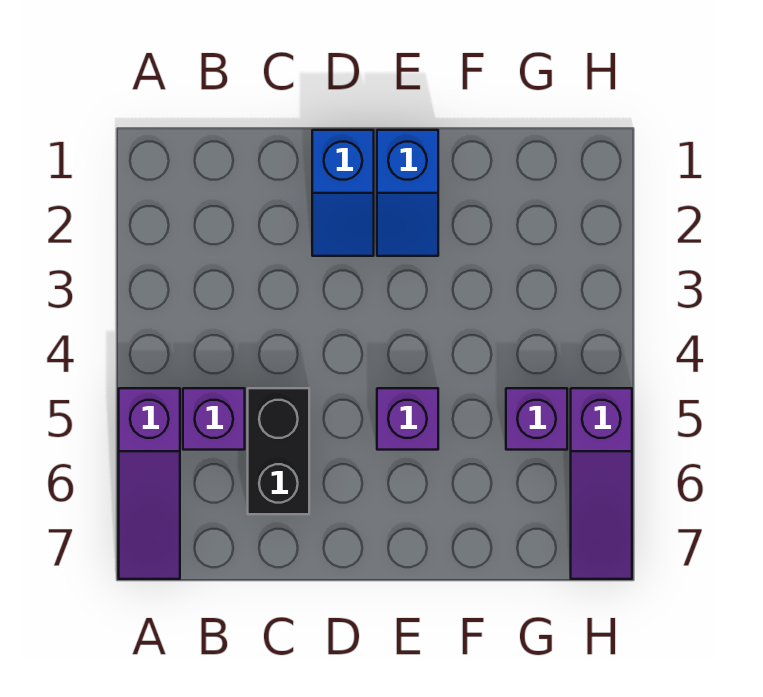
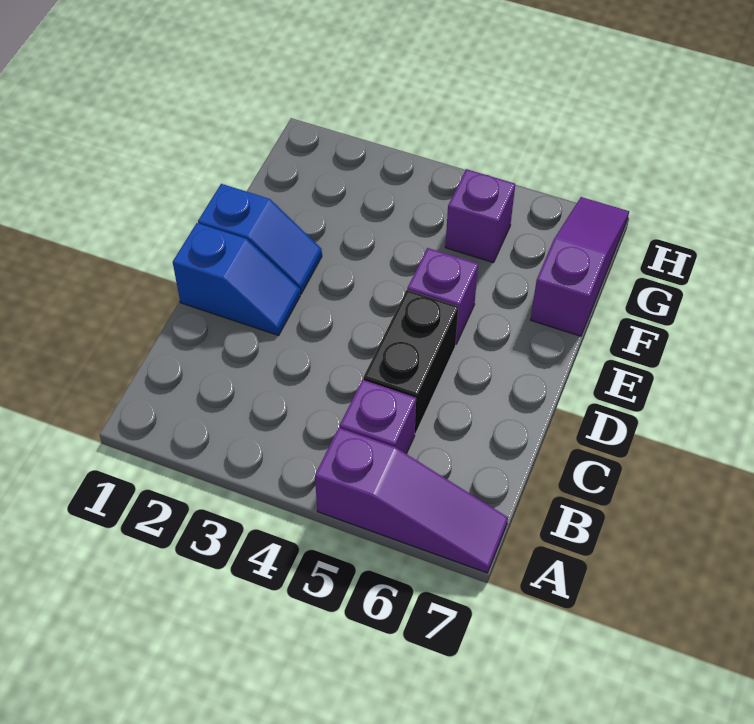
black brick C5:C6 level 1 -> black brick C5:D5 level 1
purple slope H5:H7 level 1 top 5 -> purple slope F7:H7 level 1 top F

